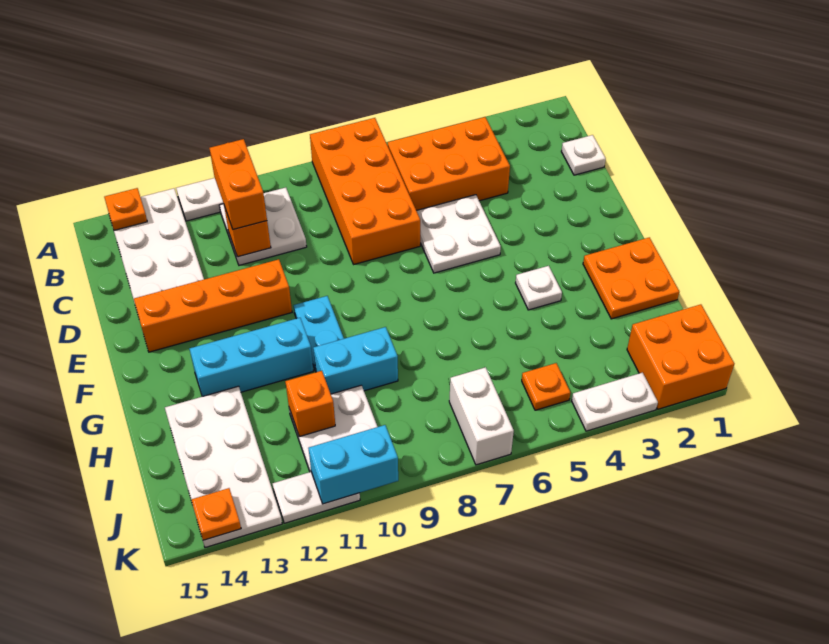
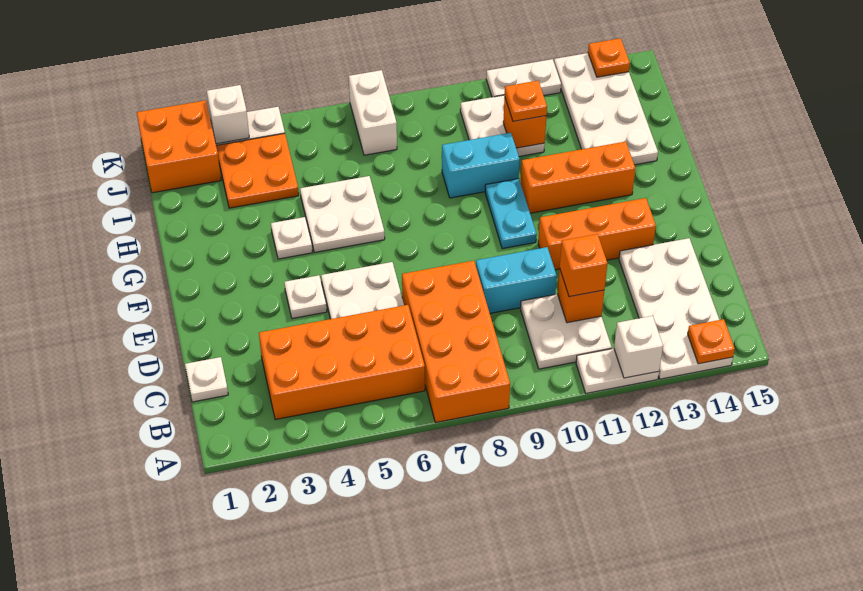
none -> white brick A12 level 2
orange brick B4:C6 level 1 -> orange brick B3:C6 level 1
orange brick B11:C11 level 3 -> orange brick C11 level 3
none -> white plate E4 level 1
orange brick E11:E14 level 1 -> orange brick E11:E13 level 1
orange plate G1:H2 level 1 -> orange plate I3:J4 level 1
none -> white plate G5:H6 level 1
cyan brick G11:G13 level 1 -> orange brick G11:G13 level 1
orange plate J5 level 1 -> orange plate I11 level 3
none -> white brick K3 level 2
cyan brick K10:K11 level 2 -> cyan brick D9:D10 level 1

